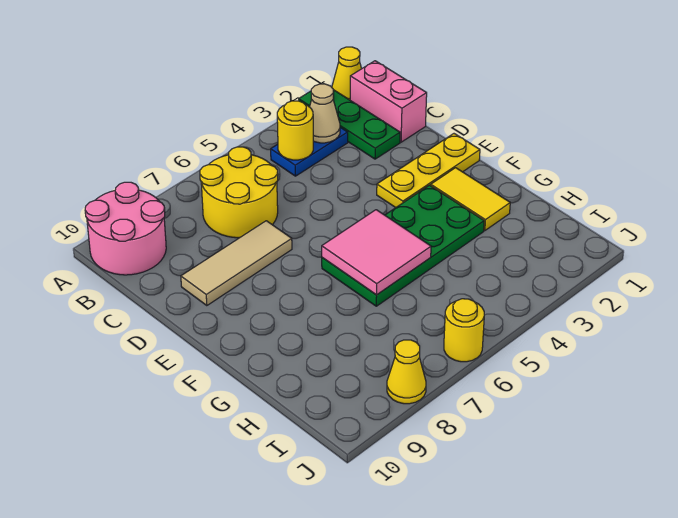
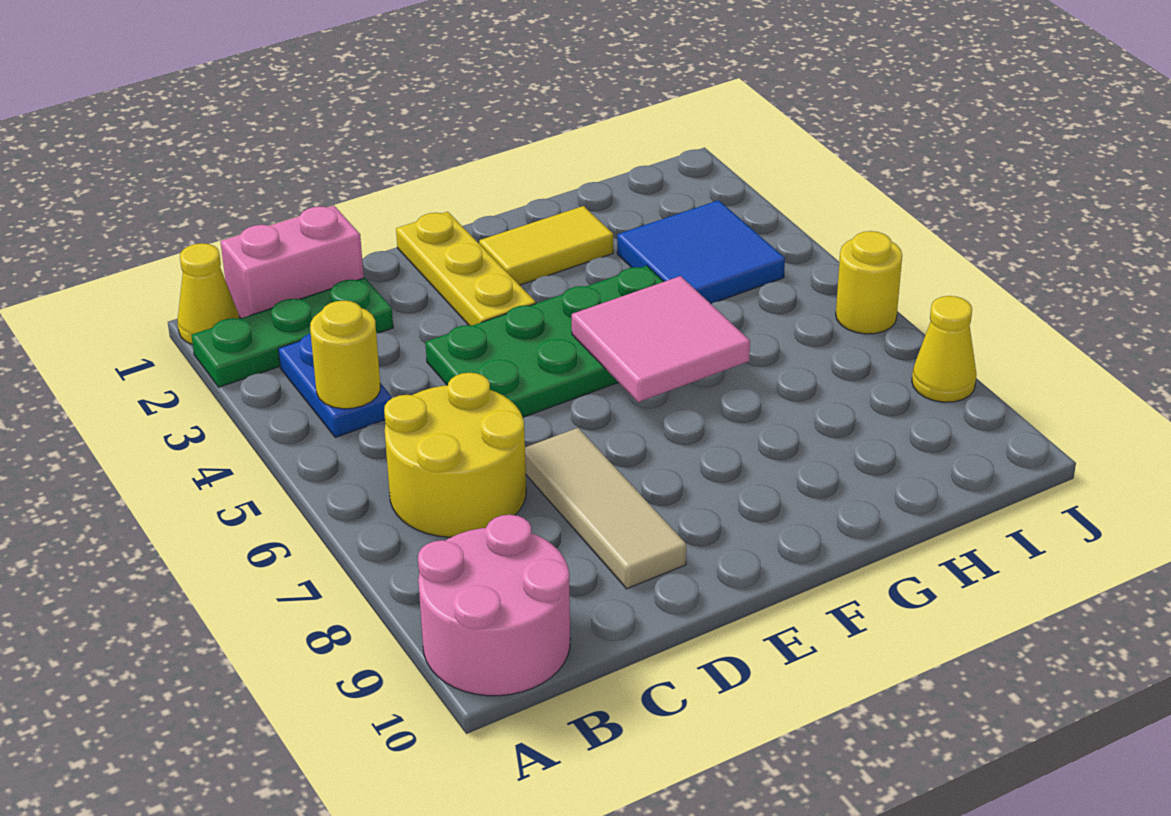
tan cone B3 level 2 -> none
green plate F3:G6 level 1 -> green plate D4:G5 level 1
none -> blue tile H3:I4 level 1

